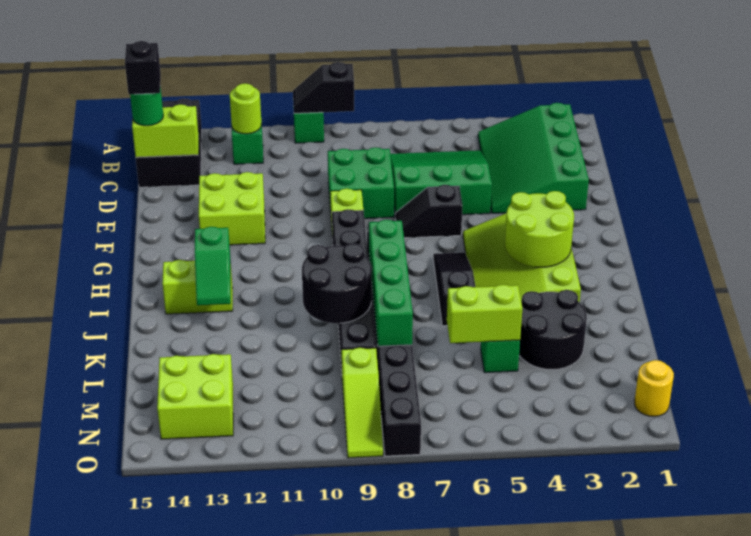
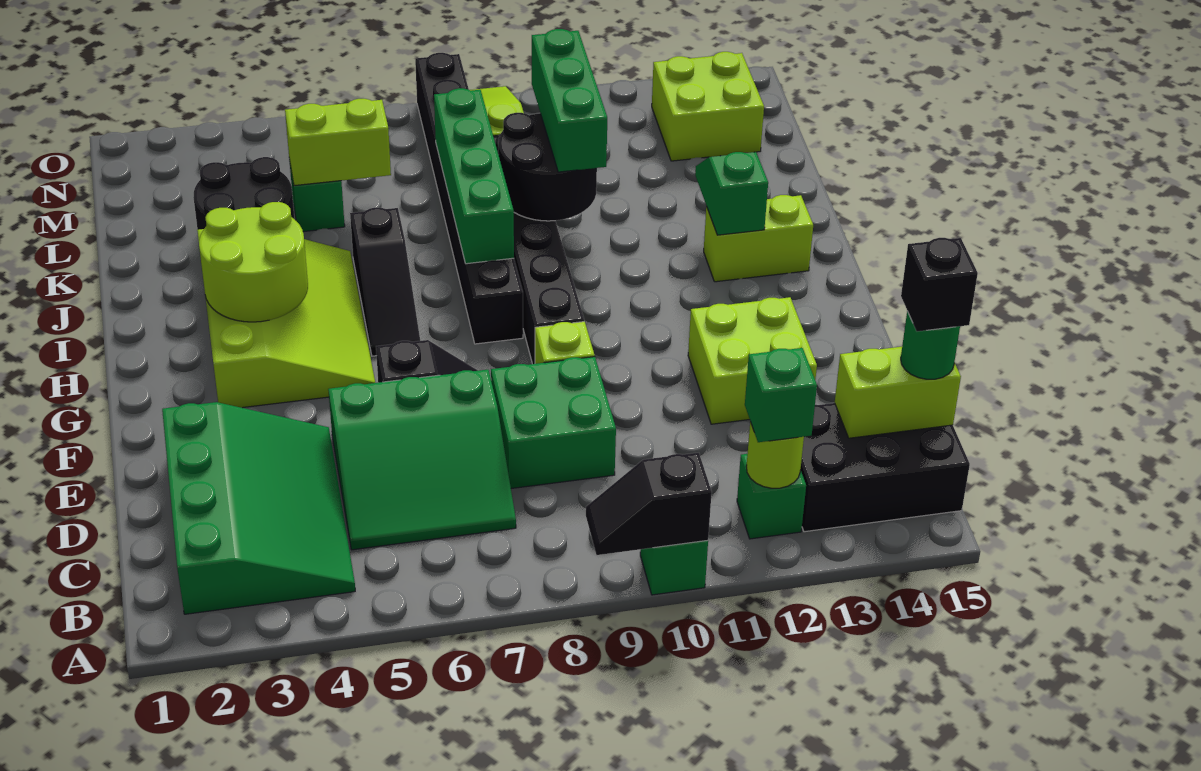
black slope A9:A10 level 2 top 9 -> black slope A9:A10 level 2 top 10
black brick A14:C15 level 1 -> black brick B13:C15 level 1
none -> green brick B12 level 3
none -> green brick J10:L10 level 3
yellow round brick N1 level 1 -> none

